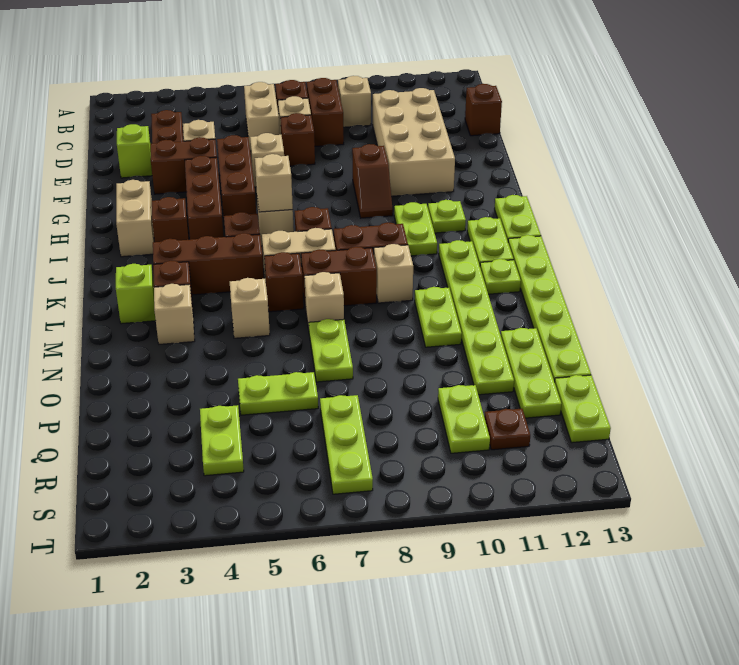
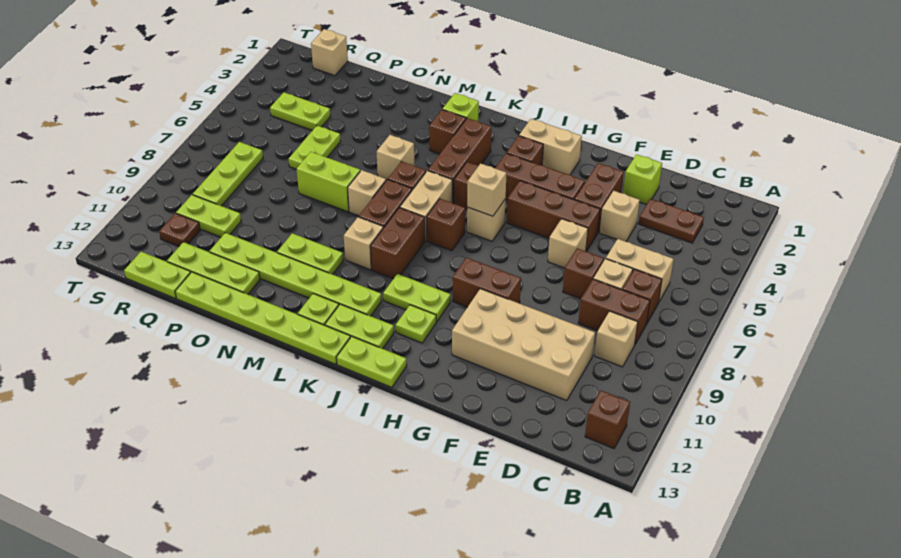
brown brick D13 level 1 -> brown brick B12 level 1
brown slope G9:H9 level 1 top G -> brown brick G9:H9 level 1
tan brick M3 level 1 -> tan brick R1 level 1
lime plate N7:O7 level 1 -> lime brick N7:O7 level 1
lime plate Q7:S7 level 1 -> lime plate R7:R9 level 1

